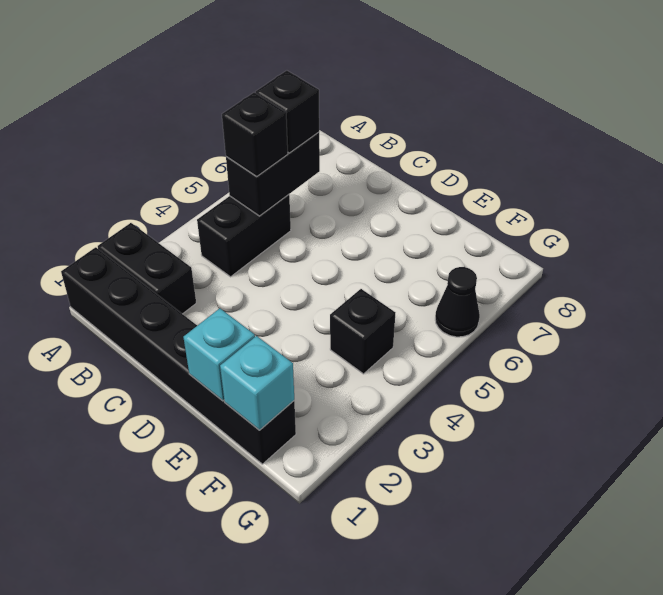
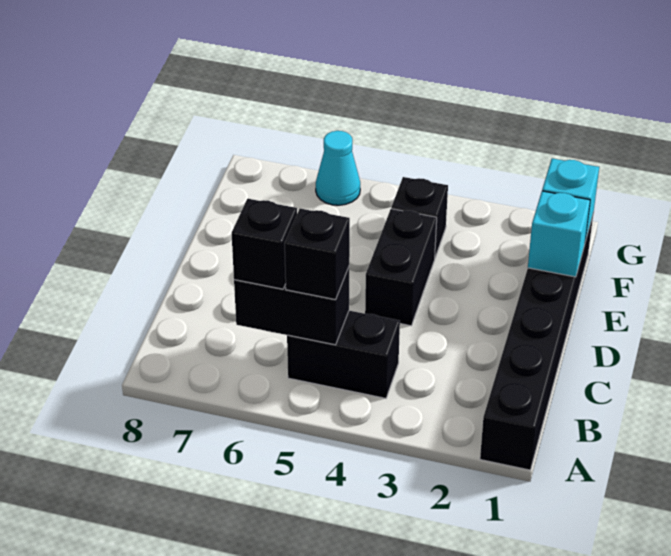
black brick A2:B2 level 1 -> black brick D4:E4 level 1
black cone G6 level 1 -> cyan cone G6 level 1

